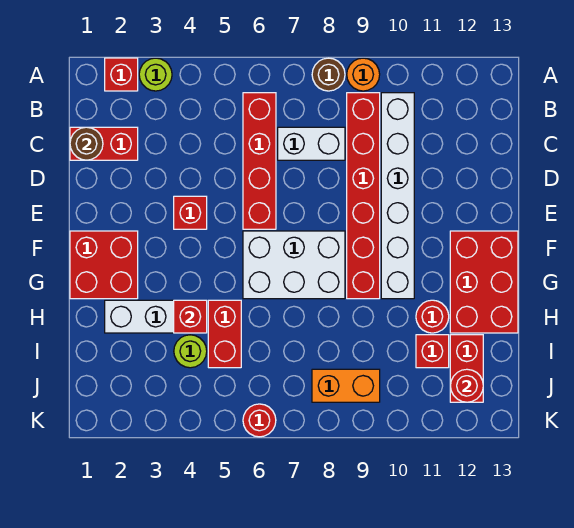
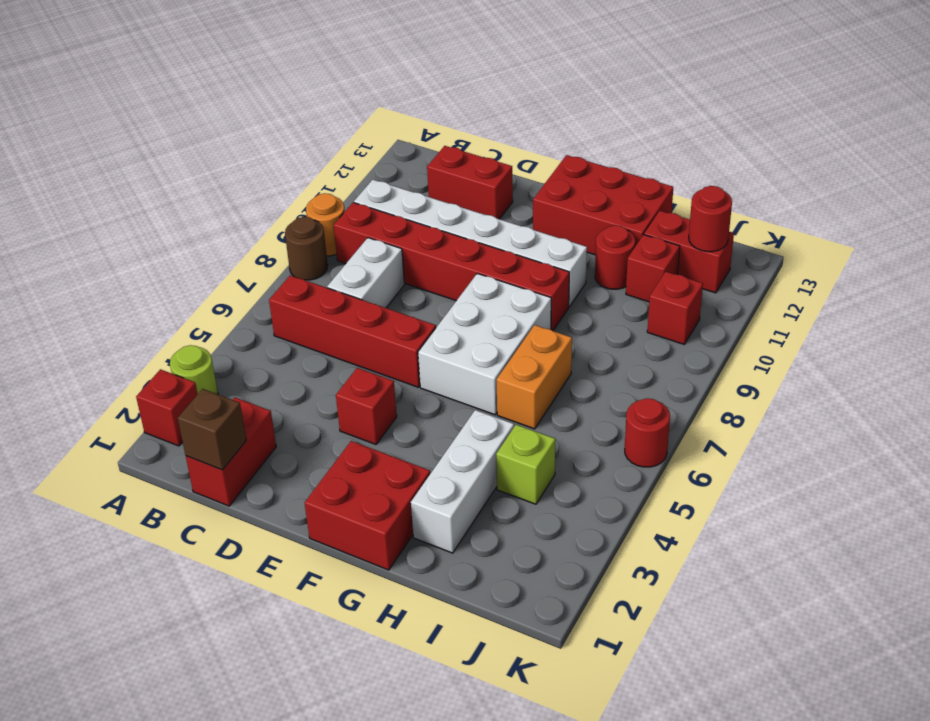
brown round brick C1 level 2 -> brown brick C1 level 2
red brick H4 level 2 -> red brick J10 level 1
red brick H5:I5 level 1 -> red brick C12:D12 level 1
lime round brick I4 level 1 -> lime brick I4 level 1
orange brick J8:J9 level 1 -> orange brick H6:H7 level 1

